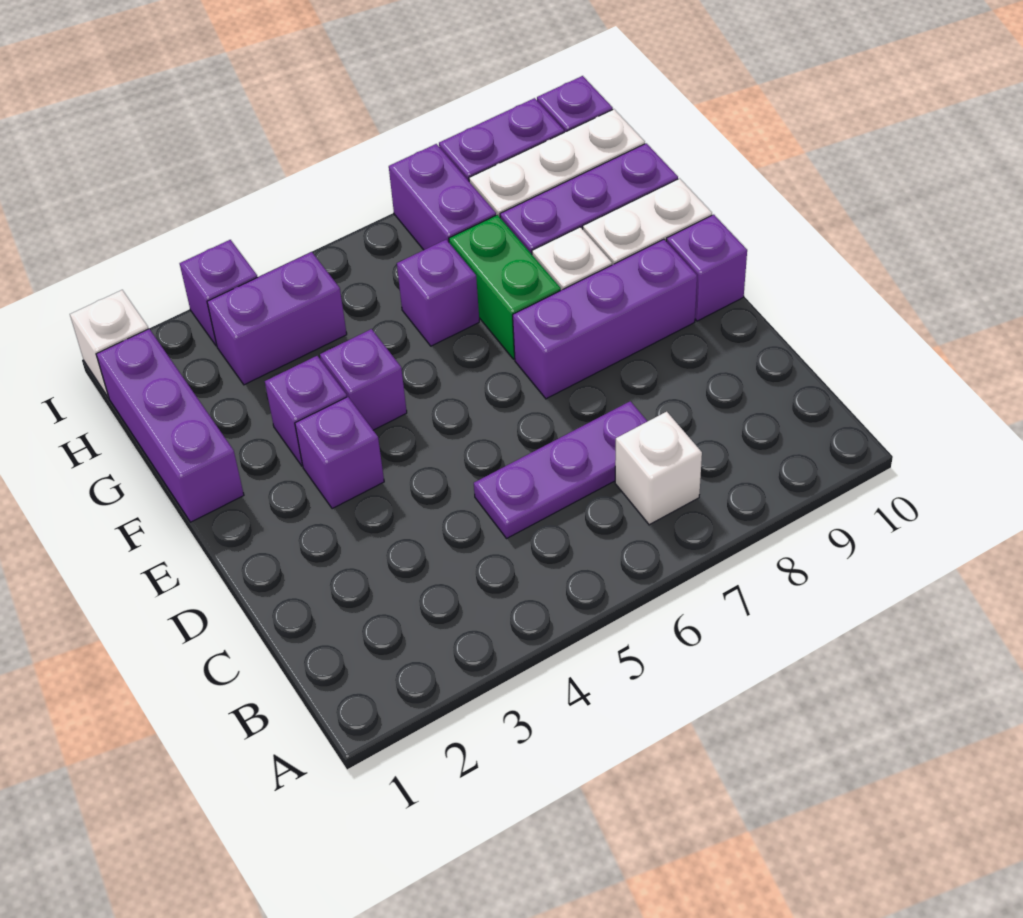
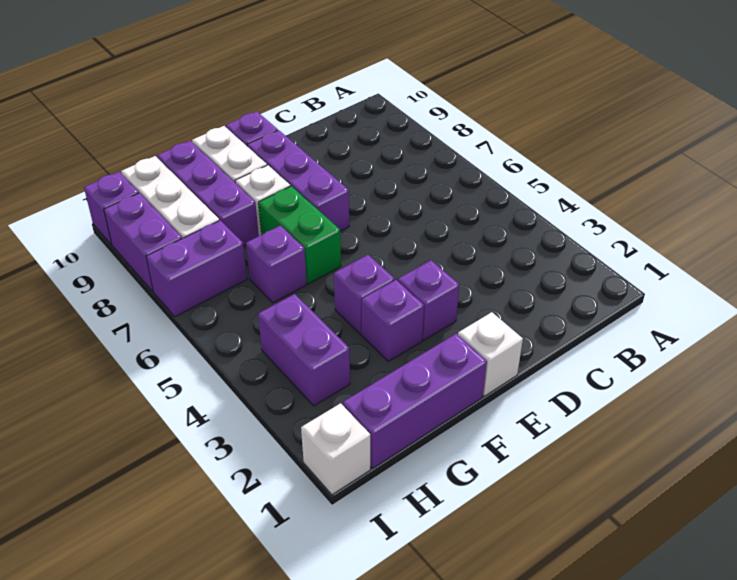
white brick B7 level 1 -> white brick E1 level 1
purple plate C5:C7 level 1 -> none
green brick F7:G7 level 1 -> green brick F6:F7 level 1
purple brick I3 level 1 -> none

